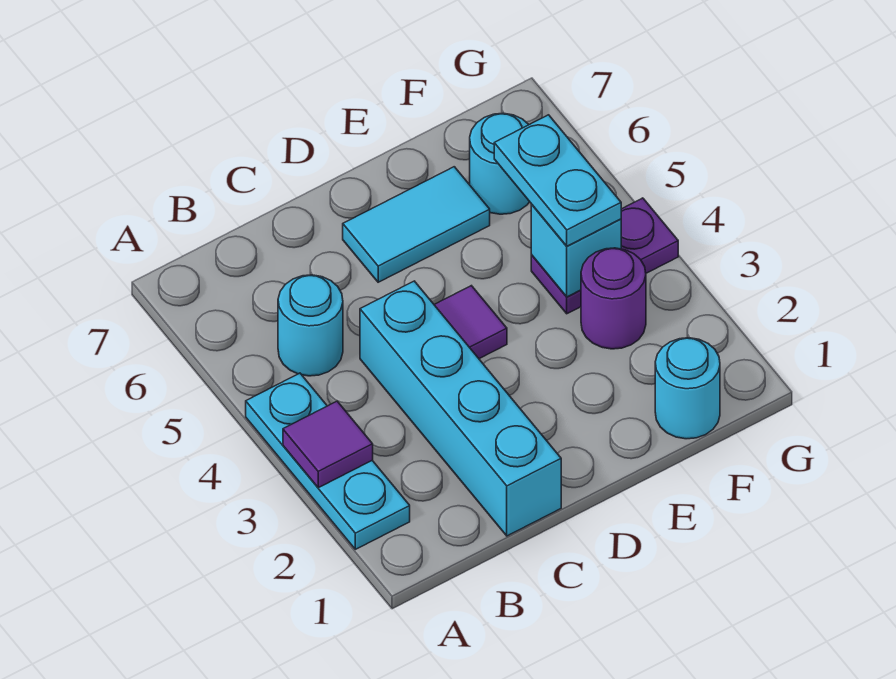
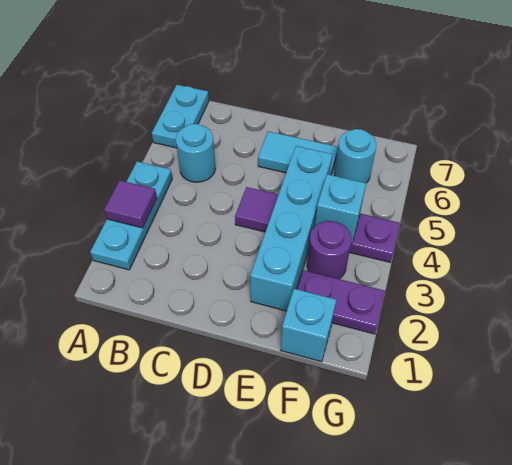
cyan brick C1:C4 level 1 -> cyan brick E2:E5 level 1
cyan round brick F1 level 1 -> cyan brick F1 level 1
none -> purple plate F2:G2 level 1
cyan plate F4:F5 level 3 -> cyan plate A6:A7 level 1

